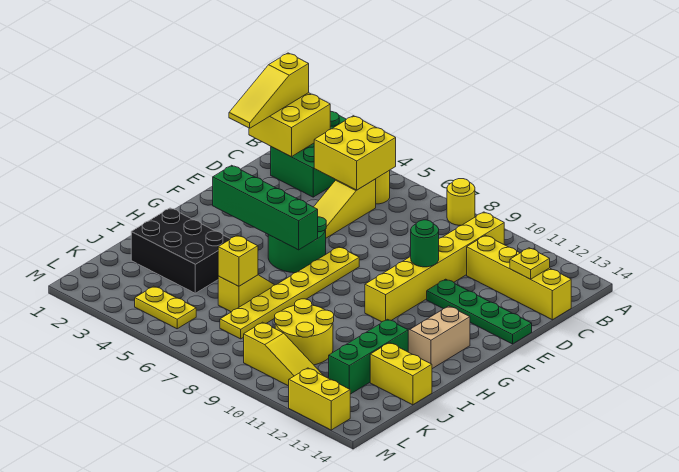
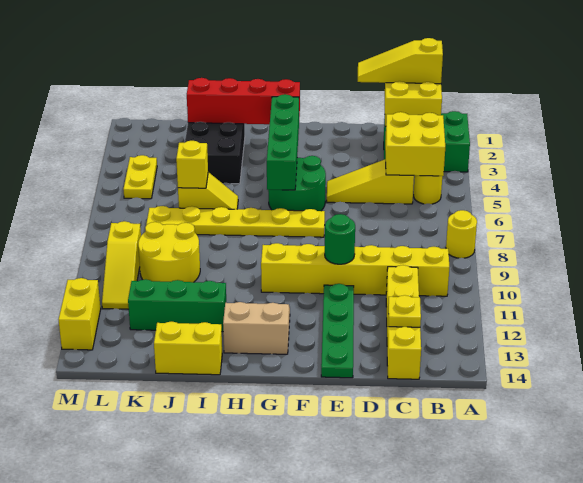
none -> red brick G2:J2 level 2
yellow brick J13:J14 level 1 -> yellow brick I14:J14 level 1

